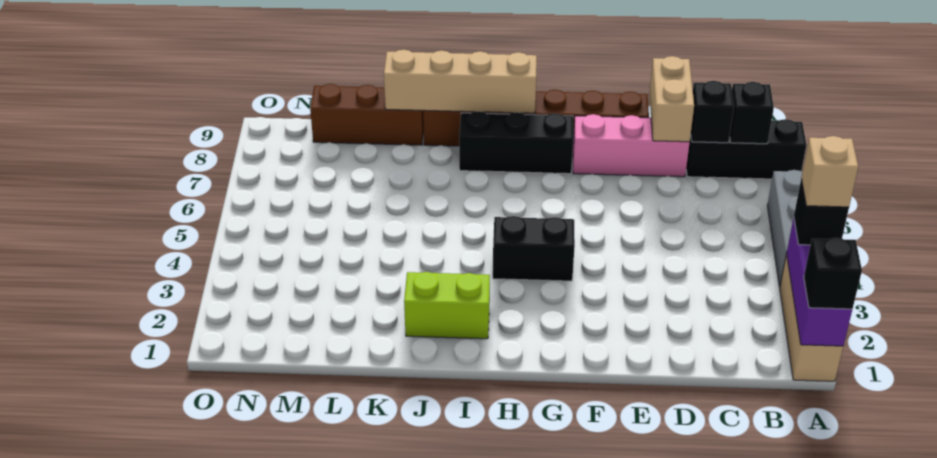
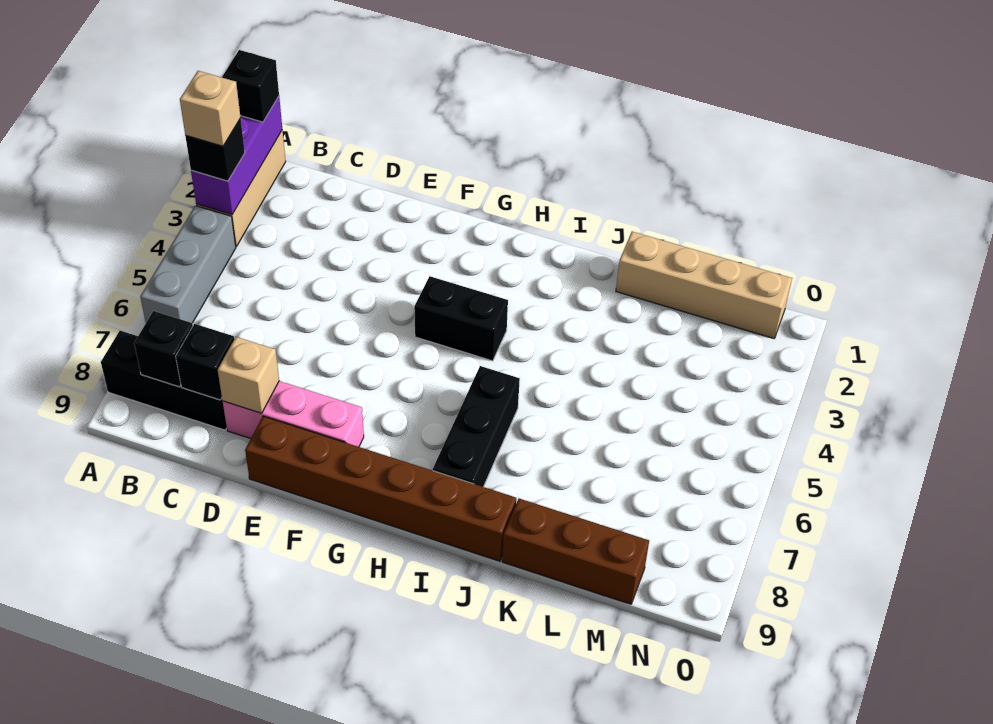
tan brick D8:D9 level 2 -> tan brick D8 level 2
black brick G8:I8 level 1 -> black brick I6:I8 level 1
tan brick H9:K9 level 2 -> tan brick K1:N1 level 1
lime brick I2:J2 level 1 -> none

